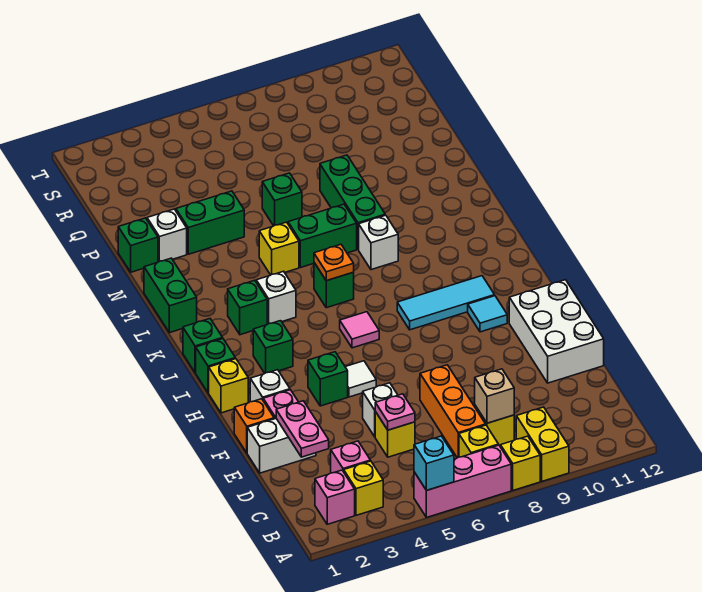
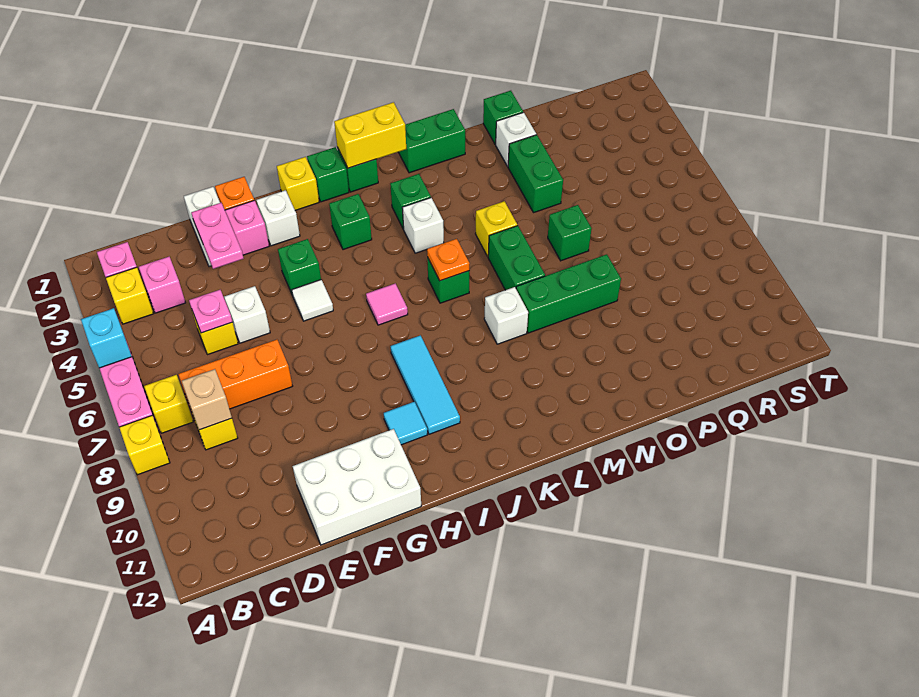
yellow brick A9:B9 level 1 -> yellow brick J1:K1 level 2
pink plate D2:E2 level 2 -> pink plate E2:E3 level 2

